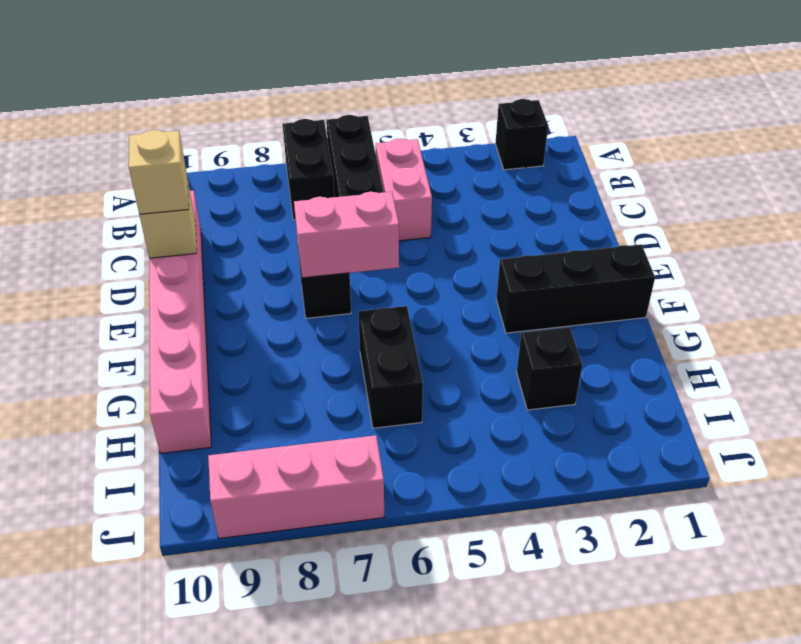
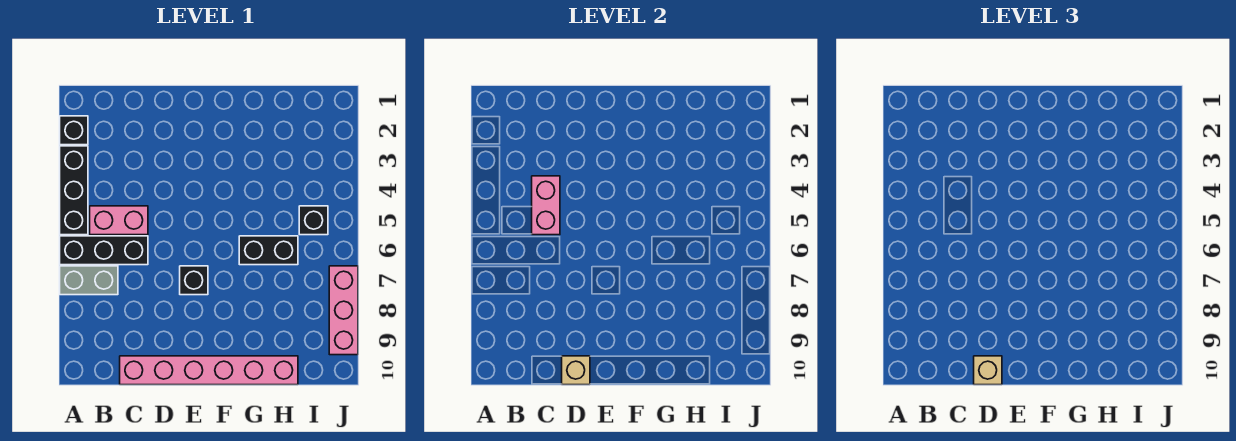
black brick A7:B7 level 1 -> grey brick A7:B7 level 1
pink brick E6:E7 level 2 -> pink brick C4:C5 level 2
black brick F1:F3 level 1 -> black brick A3:A5 level 1
black brick H3 level 1 -> black brick I5 level 1

